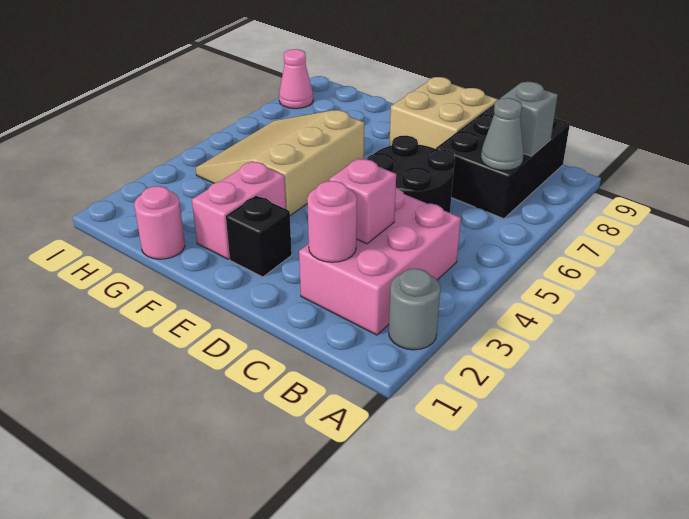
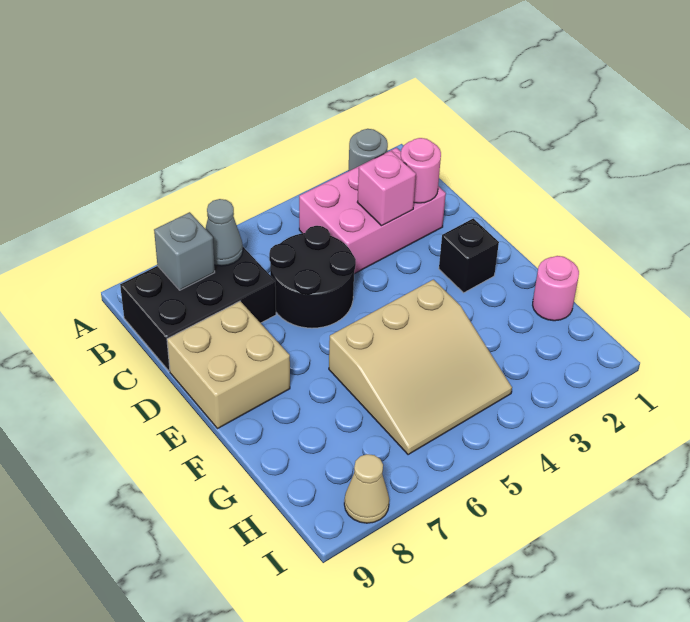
pink brick F2:F3 level 1 -> none
pink cone I8 level 1 -> tan cone I8 level 1

